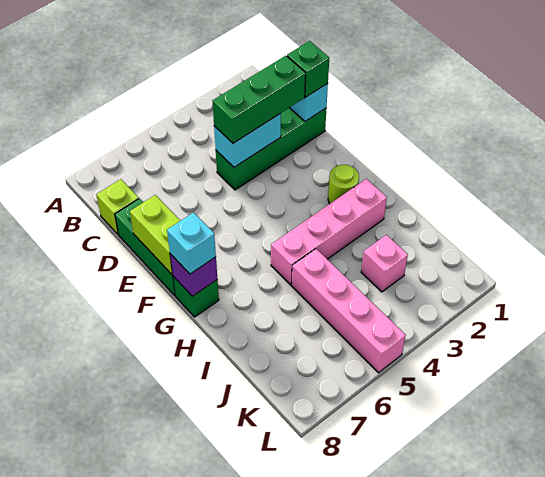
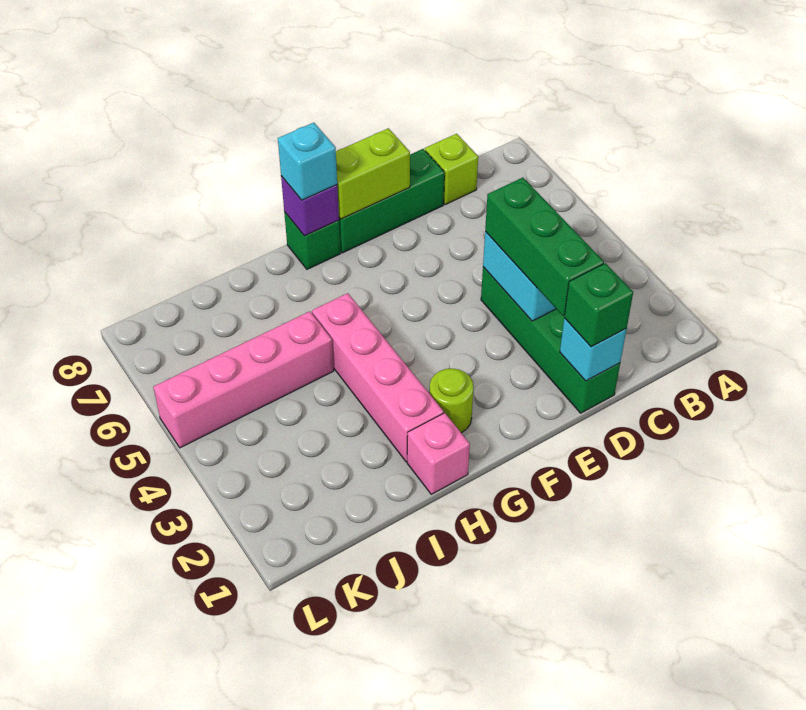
pink brick J3 level 1 -> pink brick H1 level 1

